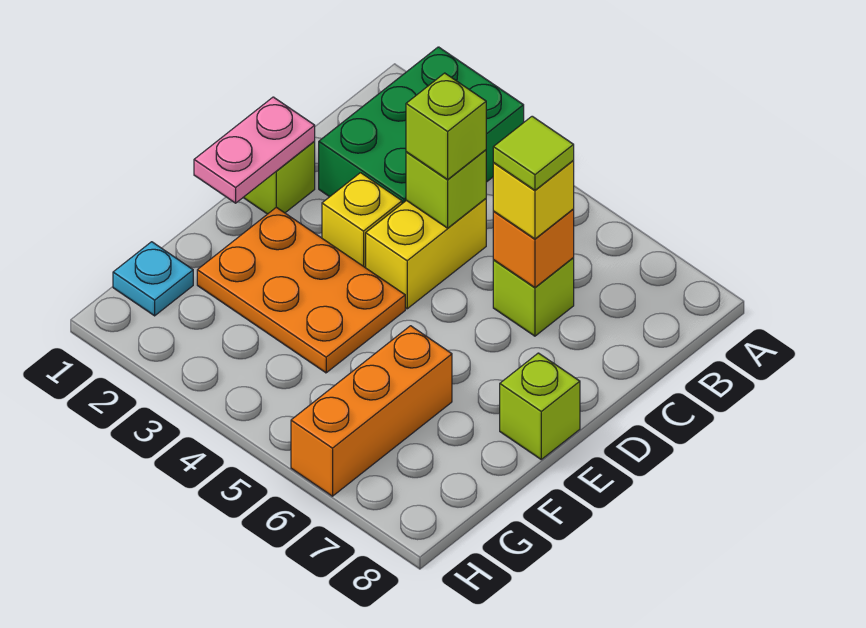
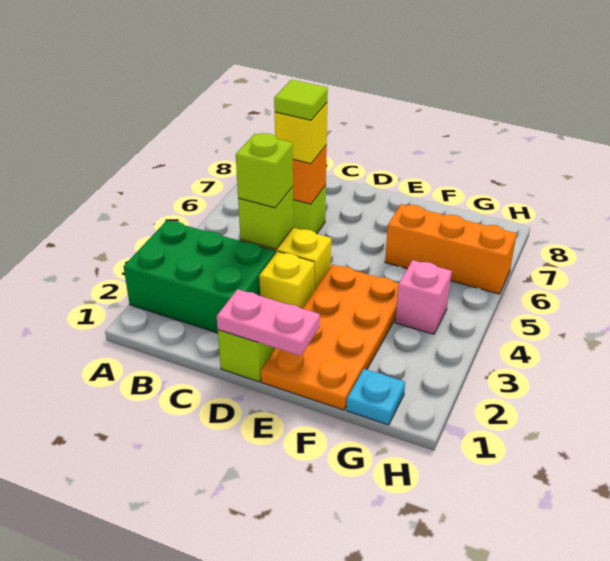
orange plate E2:F4 level 1 -> orange plate E1:F4 level 1
lime brick E8 level 1 -> none
none -> pink brick G4 level 1

